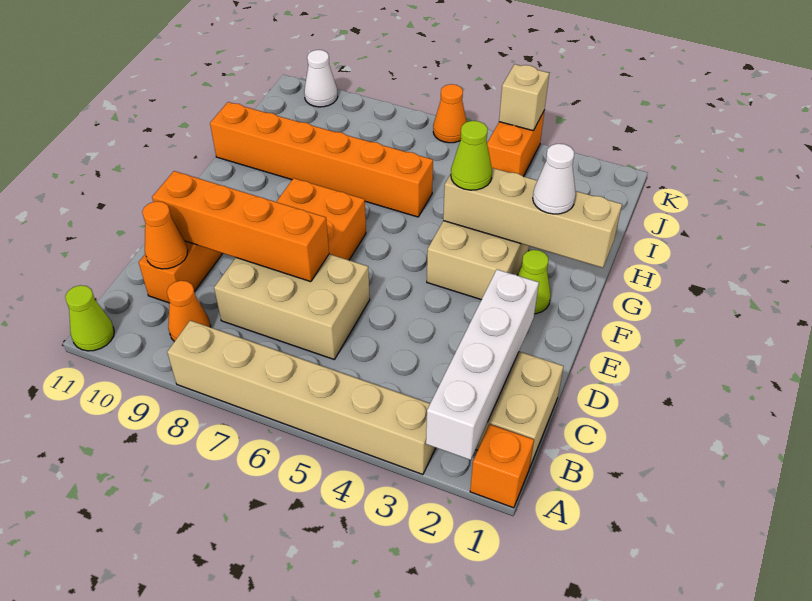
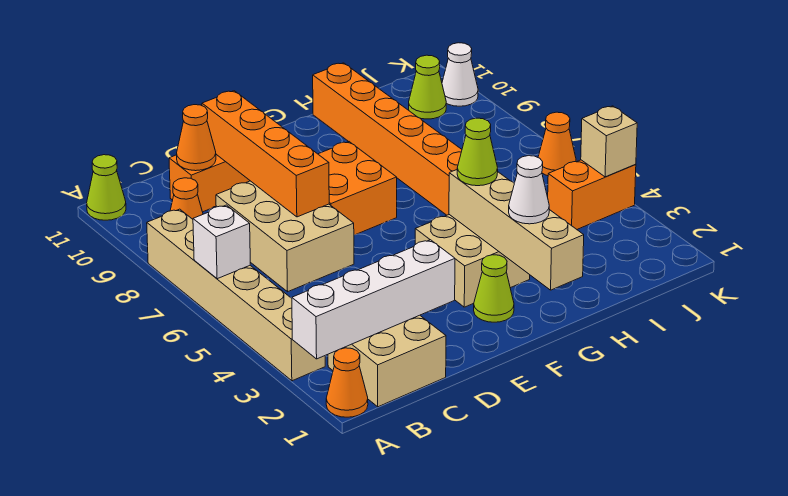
orange brick A1 level 1 -> orange cone A1 level 1
none -> white brick A6 level 2
none -> lime cone J10 level 1

